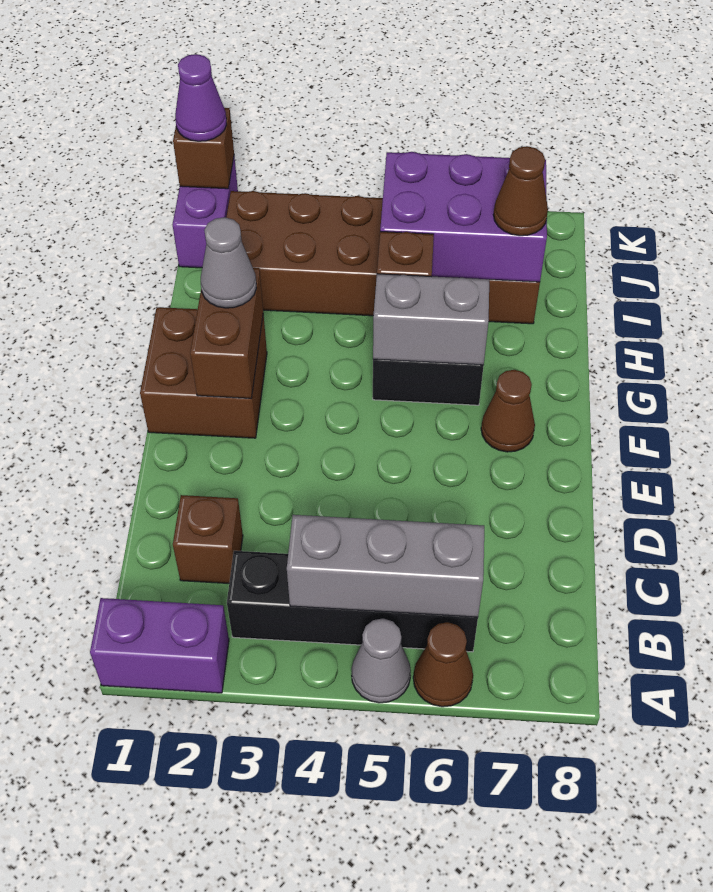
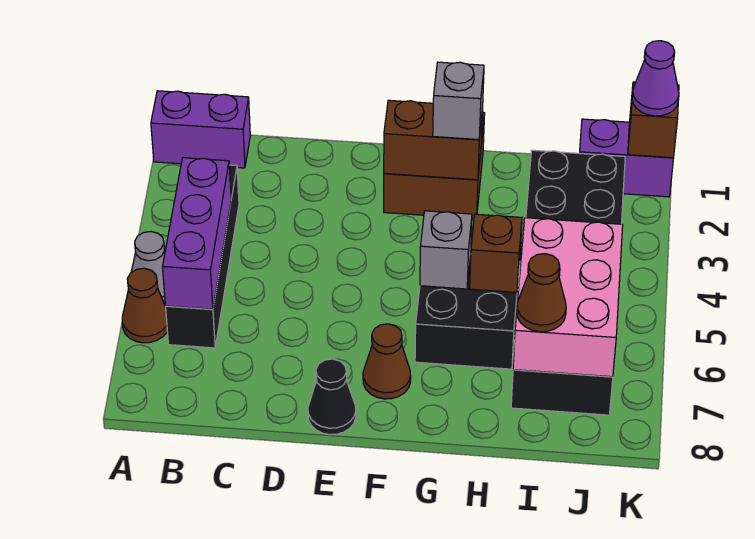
purple brick A1:A2 level 1 -> purple brick A1:B1 level 1
grey brick B4:B6 level 2 -> purple brick B4:B6 level 2
brown brick C2 level 1 -> none
none -> black cone E8 level 1
grey cone G2 level 3 -> grey brick G2 level 3
grey brick G5:G6 level 2 -> grey brick G5 level 2
brown brick I2:J7 level 1 -> black brick I2:J7 level 1
purple brick I5:J7 level 2 -> pink brick I5:J7 level 2

